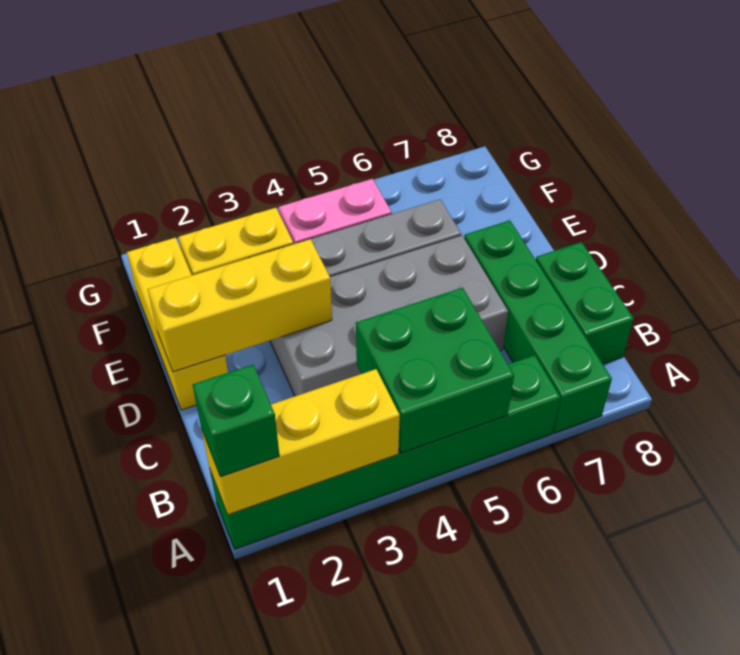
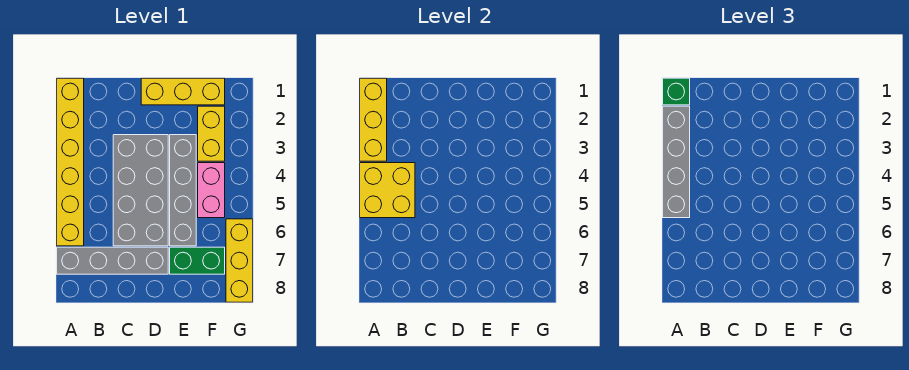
green brick A1:A6 level 1 -> yellow brick A1:A6 level 1
none -> grey brick A2:A5 level 3
green brick A4:B5 level 2 -> yellow brick A4:B5 level 2
green brick A7:D7 level 1 -> grey brick A7:D7 level 1
green brick B8:C8 level 1 -> green brick E7:F7 level 1
yellow brick D1:D3 level 2 -> yellow brick G6:G8 level 1

